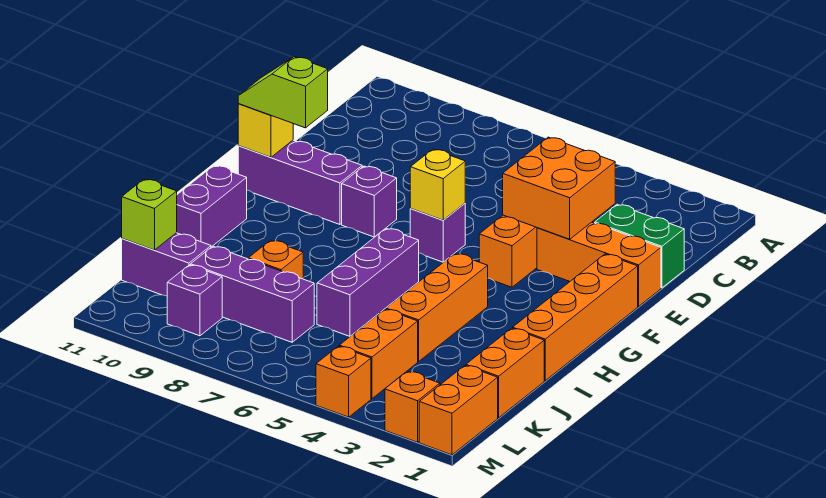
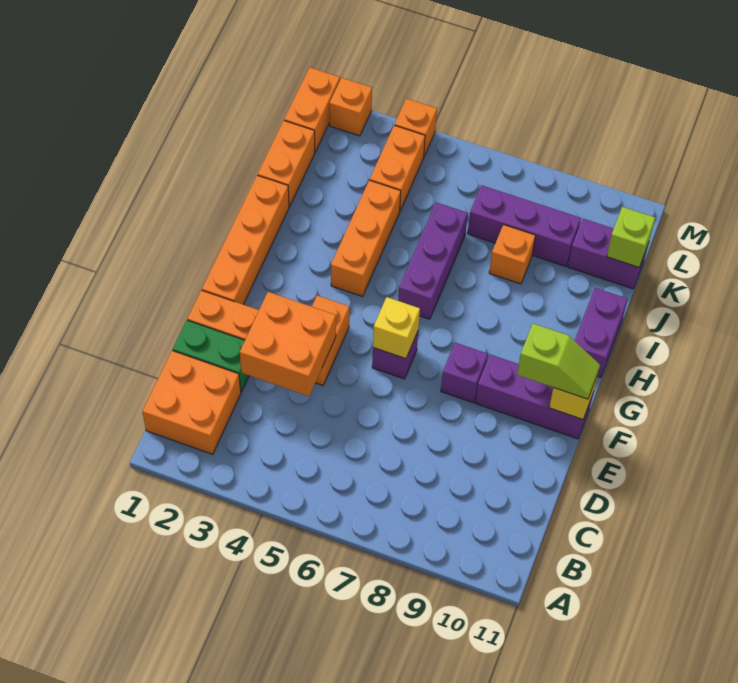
none -> orange brick B1:C2 level 1
purple brick L9 level 1 -> none

